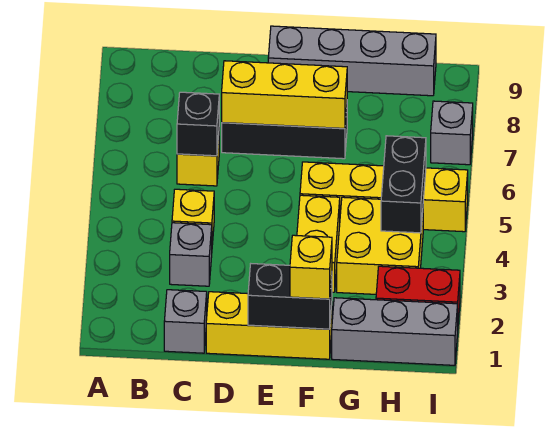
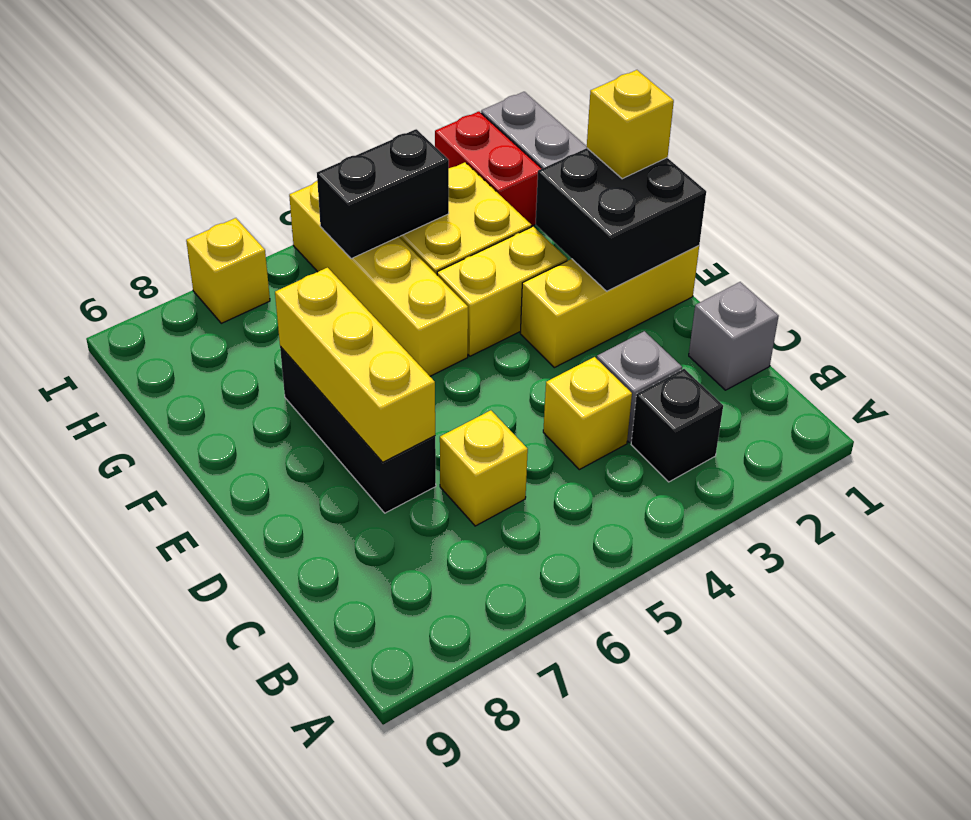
black brick C6 level 2 -> black brick B3 level 1
yellow brick D1:F1 level 1 -> yellow brick E1:E3 level 1
black brick E1:F1 level 2 -> black brick E1:F2 level 2
grey brick E9:H9 level 1 -> none
grey brick I7 level 1 -> yellow brick I7 level 1

